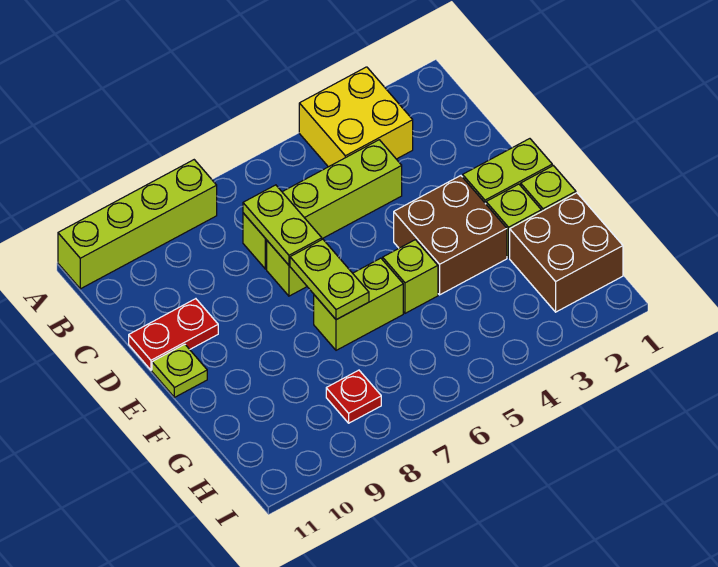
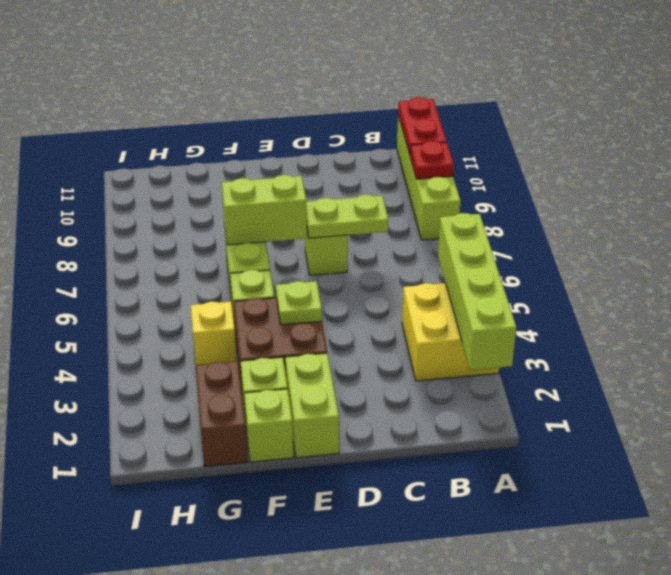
lime brick C4:C7 level 1 -> lime brick A2:A5 level 2
red plate D10:D11 level 1 -> red plate A10:A11 level 2
lime plate E7:F7 level 2 -> lime brick E7:F7 level 2
lime plate E11 level 1 -> lime plate E4 level 2
brown brick G1:H2 level 1 -> brown brick G1:G2 level 1
none -> yellow brick G4 level 1
red plate H8 level 1 -> red plate A9 level 2

